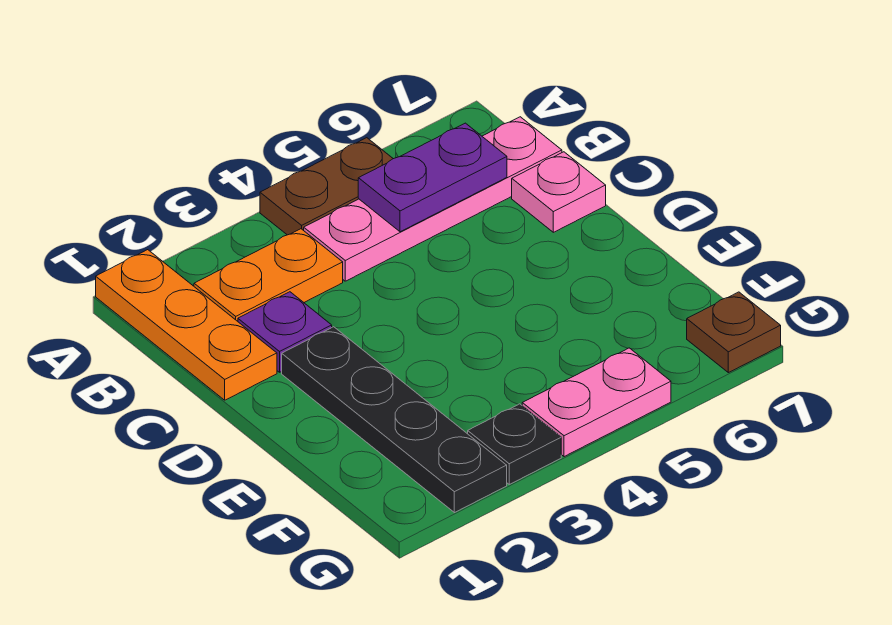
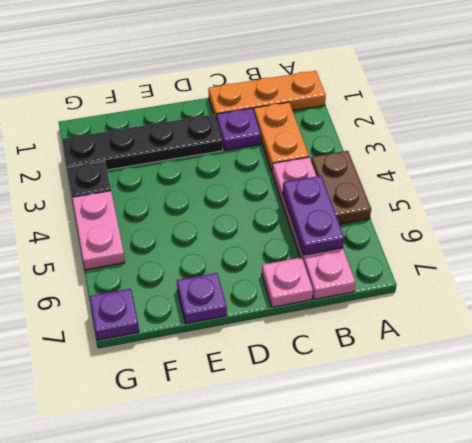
none -> purple plate E7 level 1
brown plate G7 level 1 -> purple plate G7 level 1

